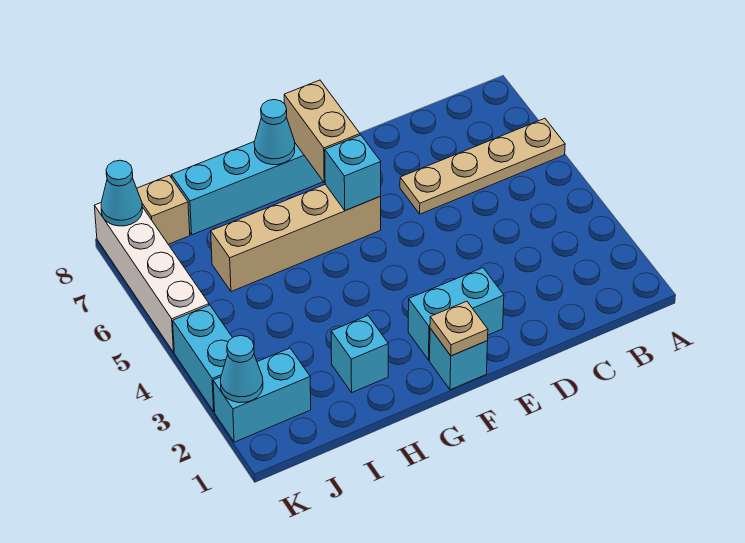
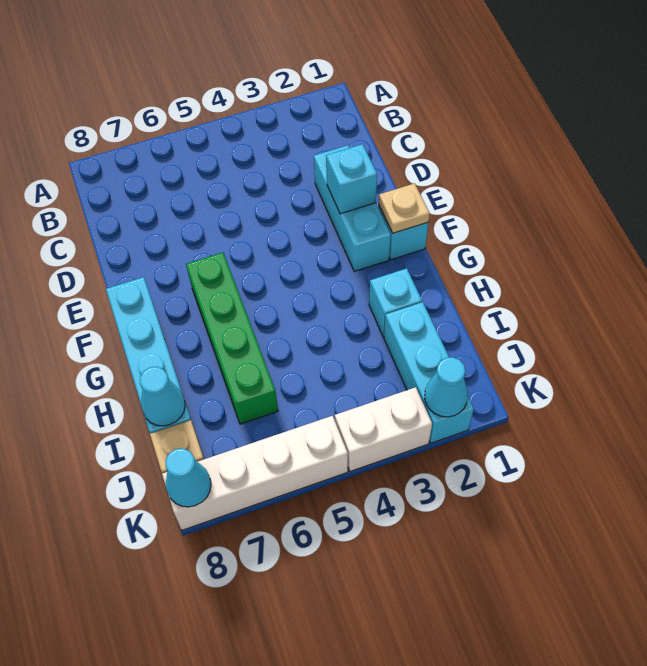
tan plate A6:D6 level 1 -> none
cyan brick E2:F2 level 1 -> cyan brick D2:F2 level 1
tan brick F6:I6 level 1 -> green brick F6:I6 level 1
cyan brick F6 level 2 -> cyan brick E2 level 2
tan brick F7:F8 level 2 -> none
cyan cone G8 level 2 -> cyan cone I8 level 2
cyan brick J2:K2 level 1 -> cyan brick I2:K2 level 1
cyan brick K3:K4 level 1 -> white brick K3:K4 level 1

